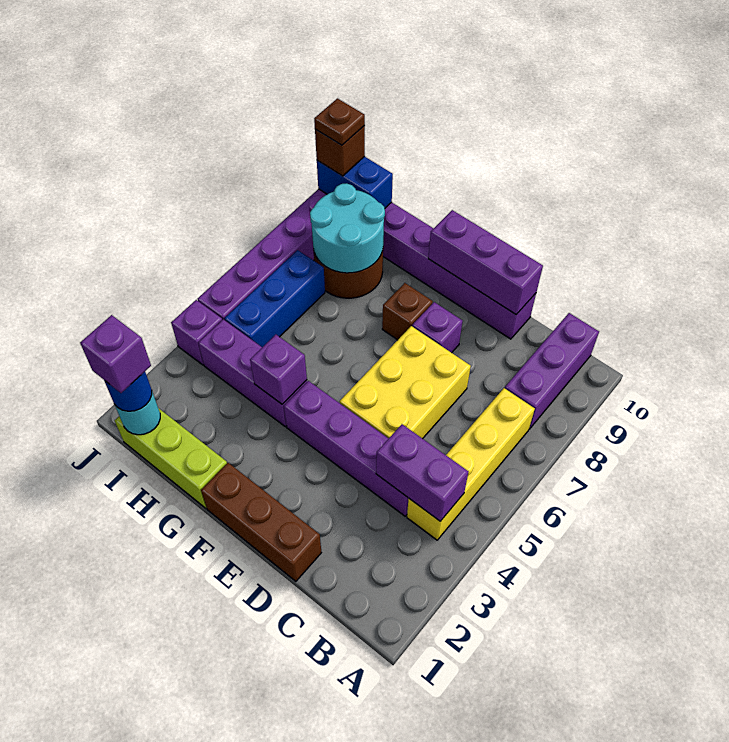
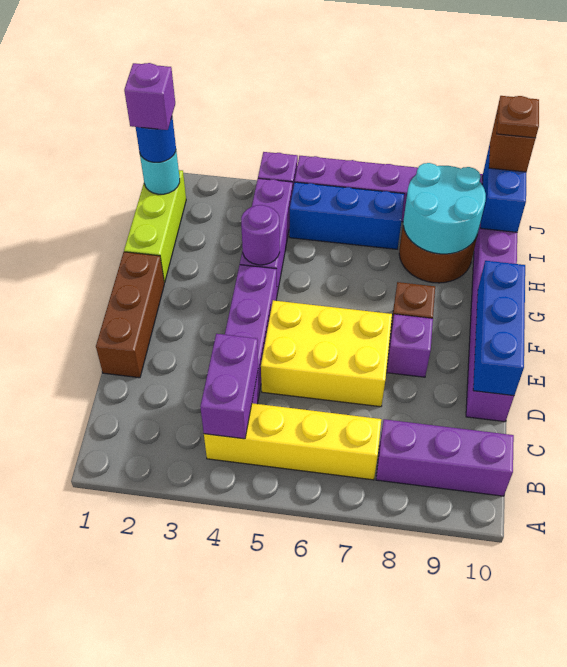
purple brick D10:F10 level 2 -> blue brick D10:F10 level 2
purple brick G4 level 2 -> purple round brick G4 level 2

